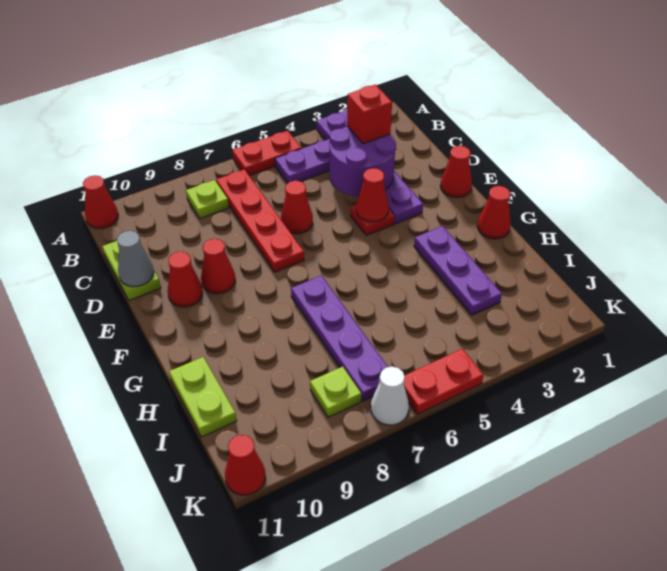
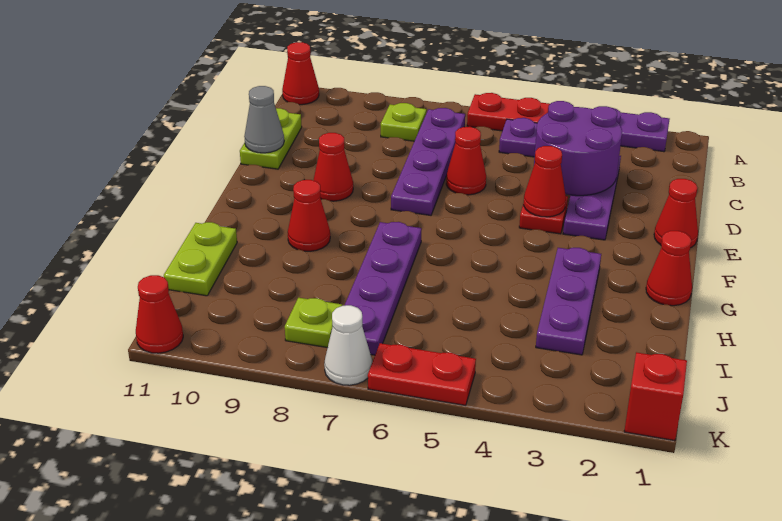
red plate B7:E7 level 1 -> purple plate B7:E7 level 1
red brick C3 level 3 -> red brick K1 level 1
red cone E10 level 1 -> red cone G9 level 1

